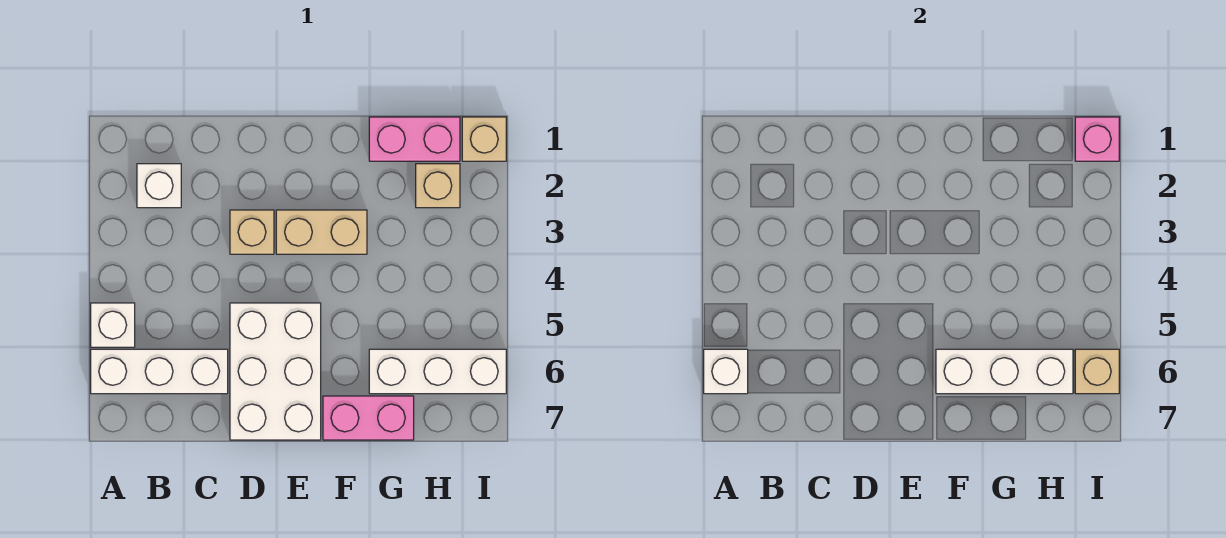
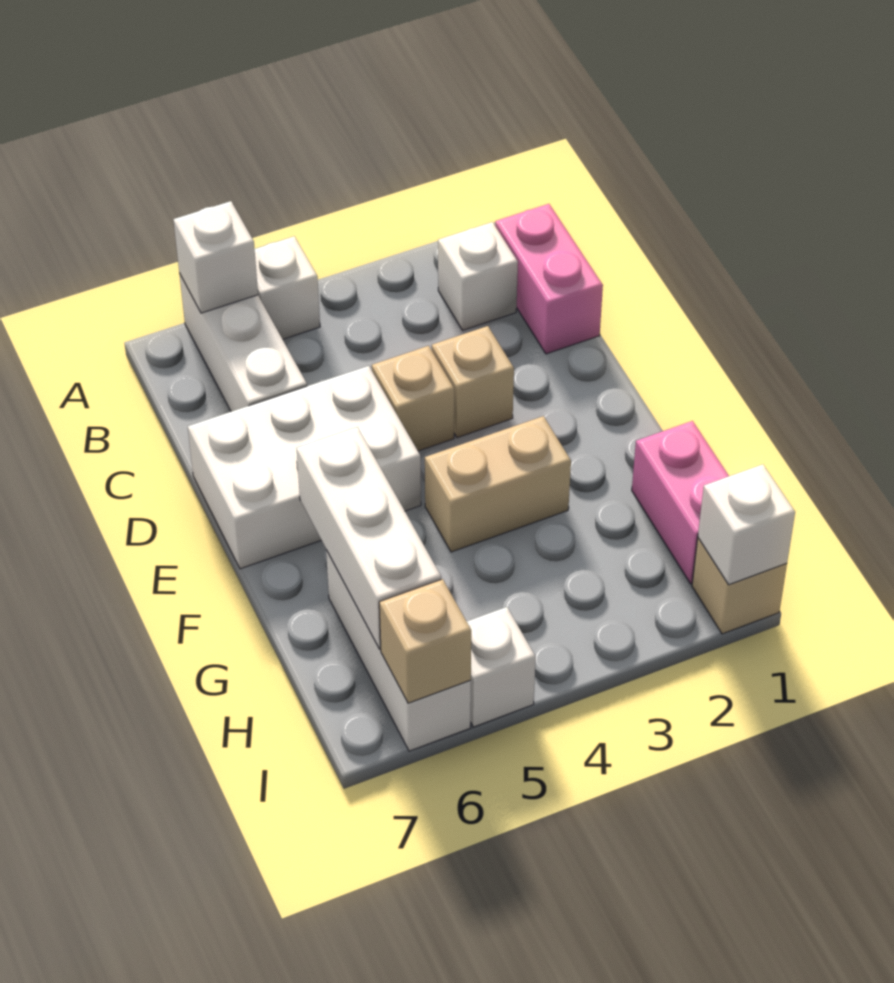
tan brick E3:F3 level 1 -> tan brick F3:F4 level 1
pink brick F7:G7 level 1 -> pink brick B1:C1 level 1
tan brick H2 level 1 -> tan brick D4 level 1
pink brick I1 level 2 -> white brick I1 level 2
none -> white brick I5 level 1

